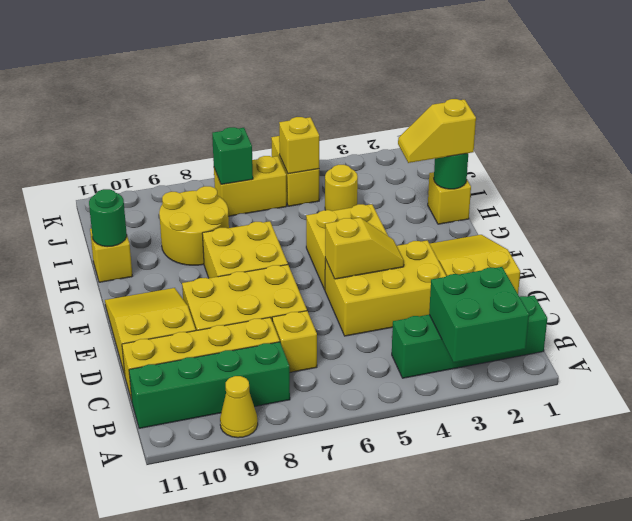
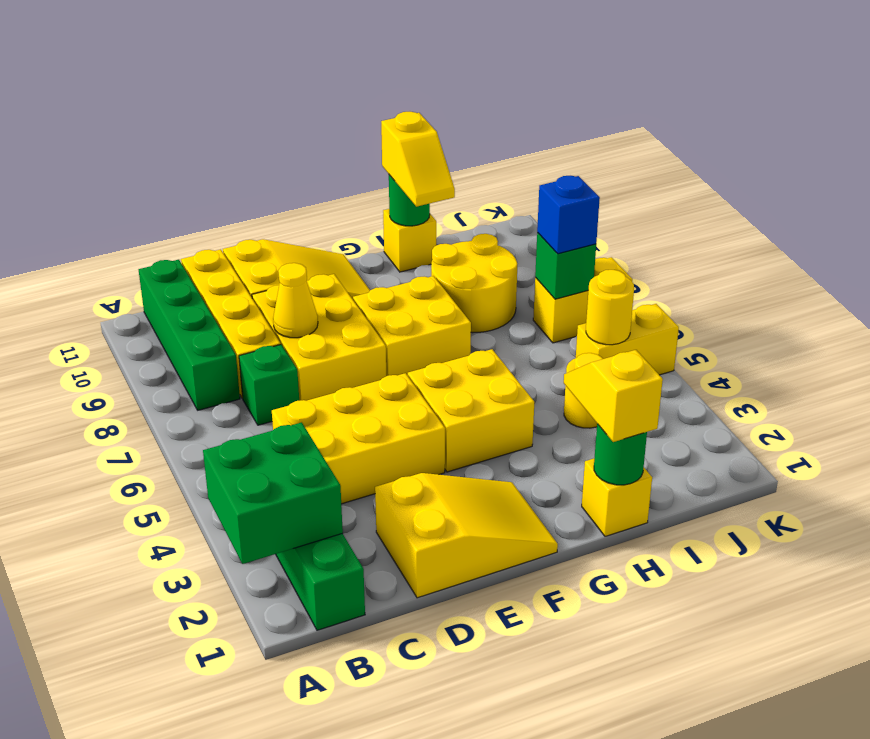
yellow cone A9 level 1 -> yellow cone D8 level 2
yellow brick C7 level 1 -> green brick C7 level 1
yellow brick D3:E5 level 1 -> yellow brick C4:E5 level 1
yellow slope E4:E5 level 2 top 5 -> yellow slope H10:H11 level 3 top 11
yellow brick J5 level 2 -> yellow round brick J5 level 2
yellow brick J6:J7 level 1 -> yellow brick J7:K7 level 1
none -> blue brick J7 level 3

